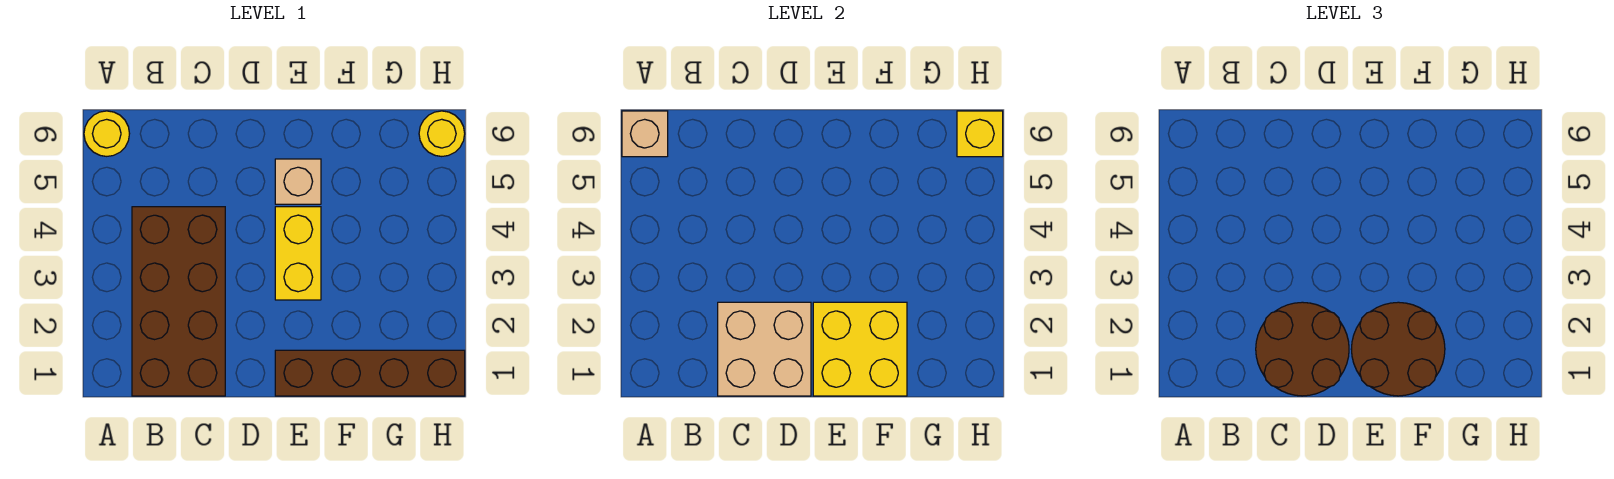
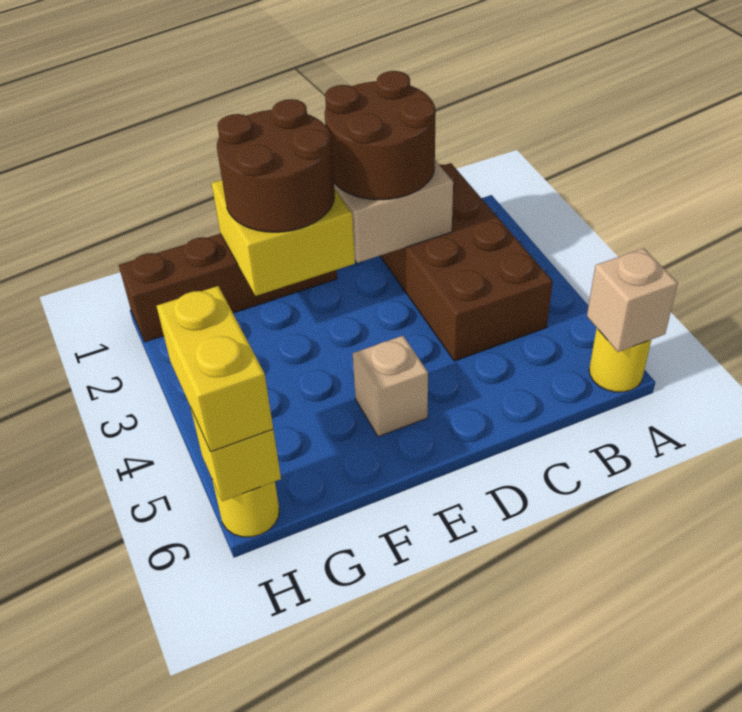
yellow brick E3:E4 level 1 -> yellow brick H5:H6 level 3

